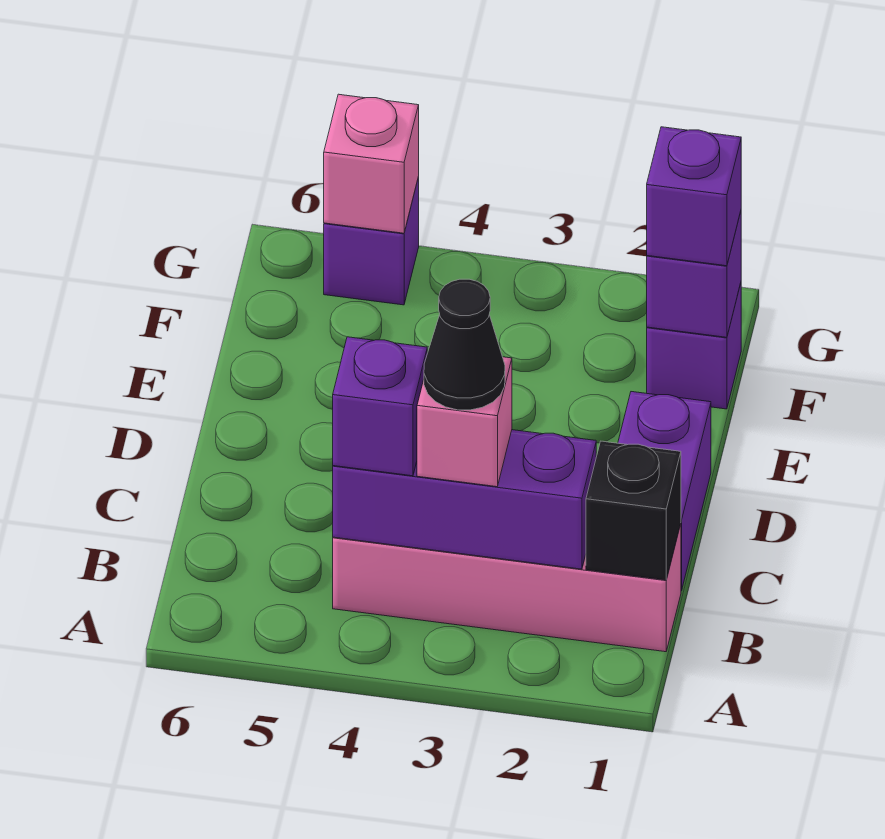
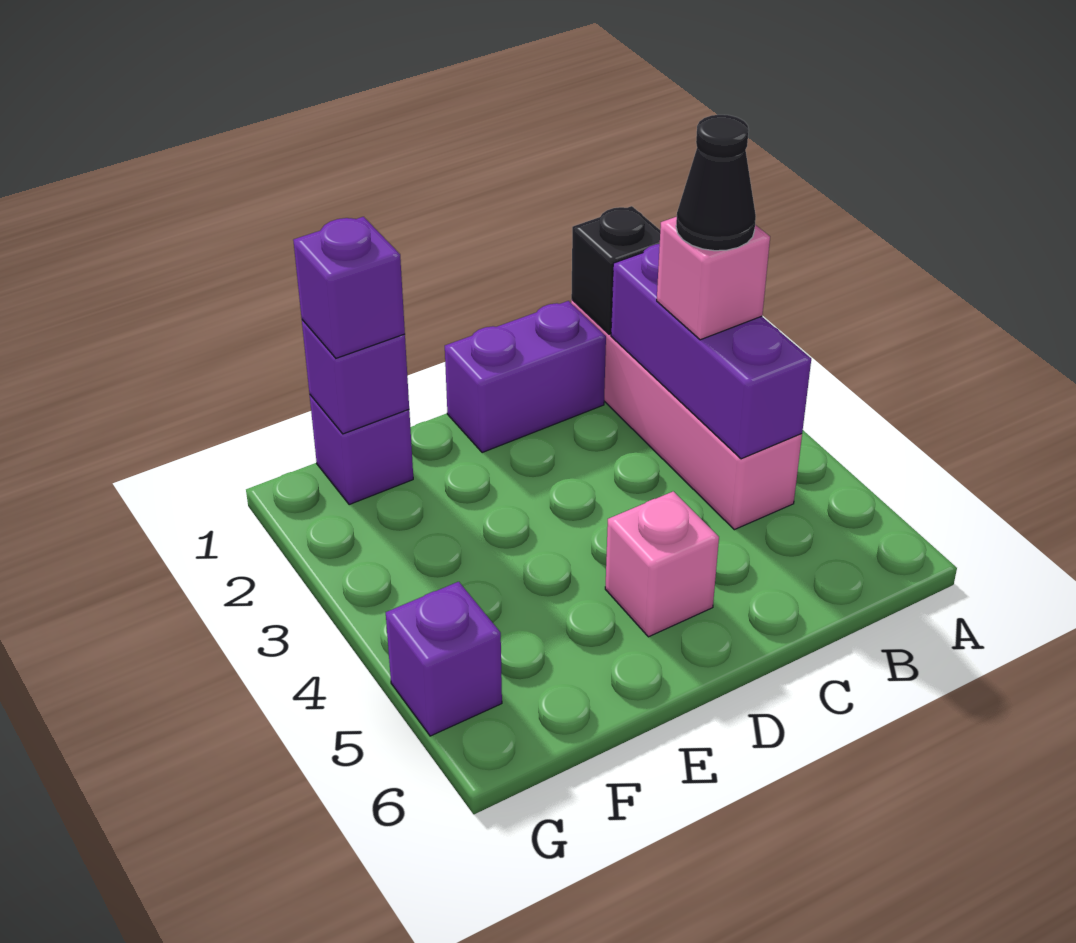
purple brick B4 level 3 -> none
pink brick G5 level 2 -> pink brick D5 level 1

